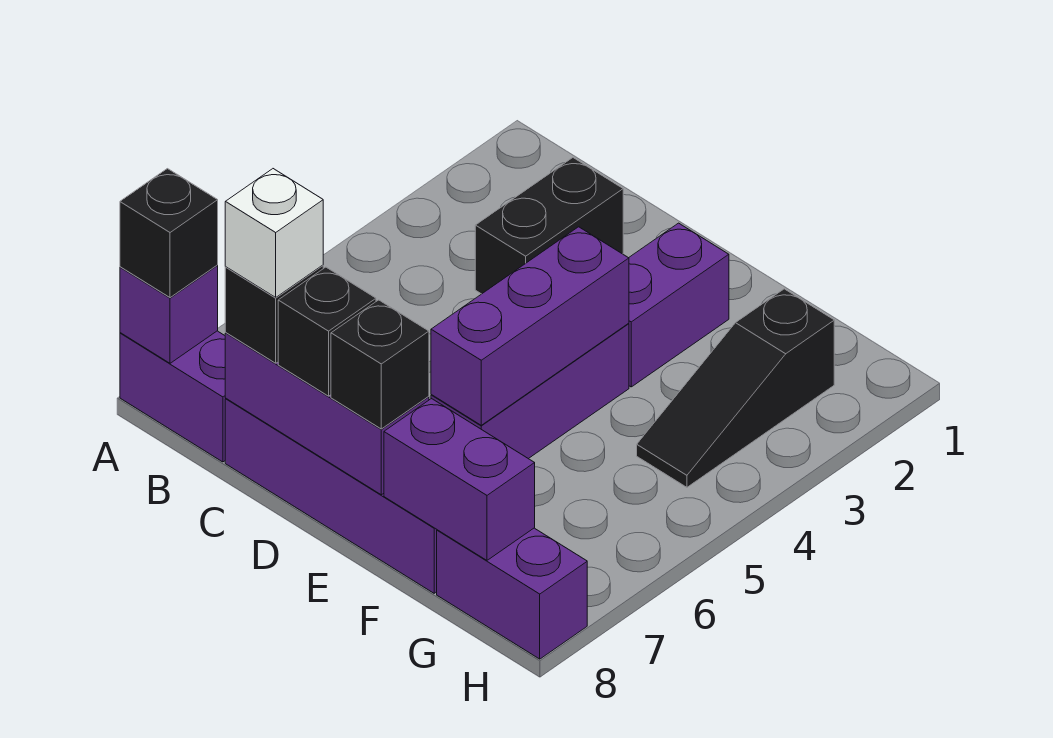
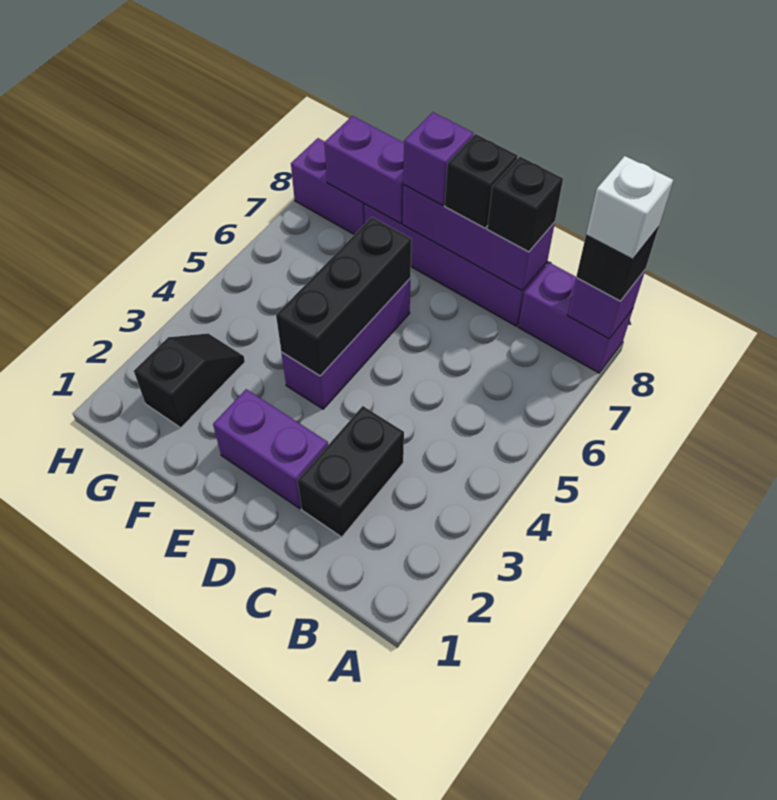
white brick C8 level 4 -> white brick A8 level 4
purple brick E2:E3 level 1 -> purple brick D2:E2 level 1
purple brick E4:E6 level 2 -> black brick E4:E6 level 2
black brick E8 level 3 -> purple brick E8 level 3
black slope G2:G4 level 1 top 2 -> black slope G2:G3 level 1 top 2

